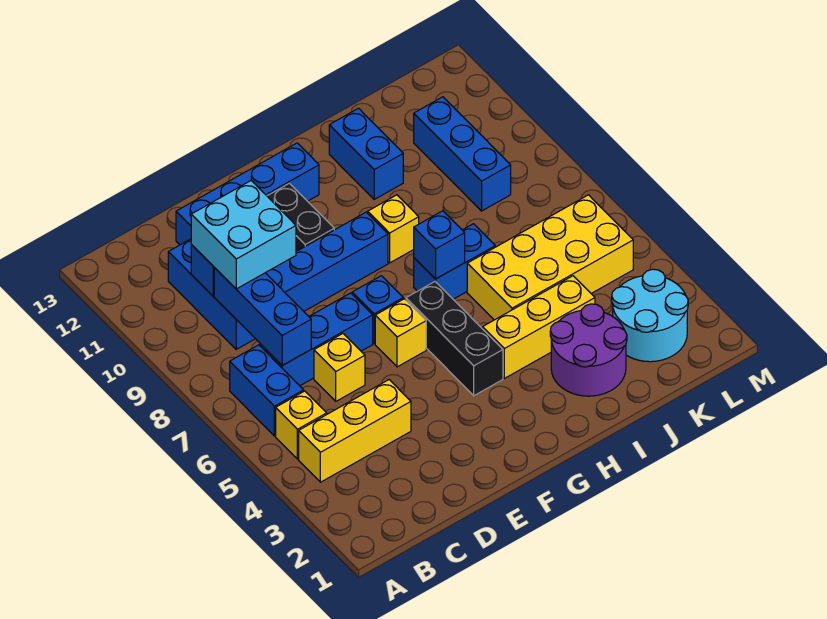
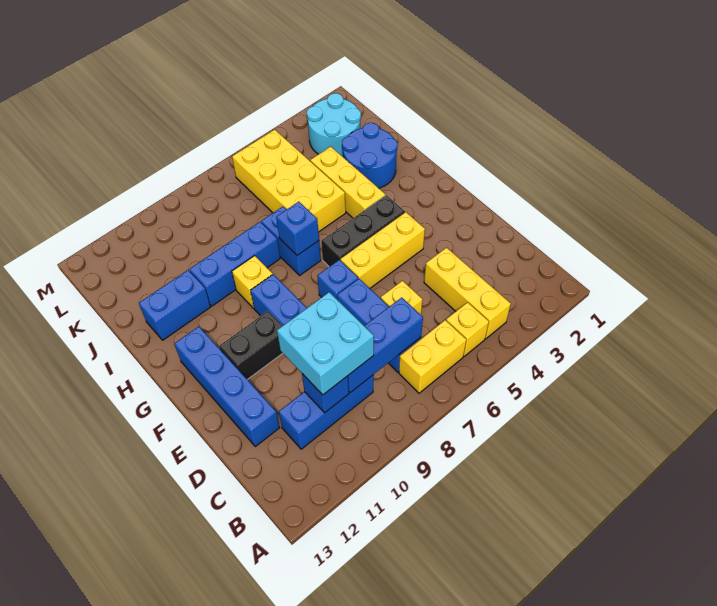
blue brick B6:B7 level 1 -> yellow brick B6:B7 level 1
yellow brick F6 level 1 -> yellow brick F4:F6 level 1
purple round brick I2:J3 level 1 -> blue round brick I2:J3 level 1
blue brick K9:K11 level 1 -> blue brick I8:I10 level 1

